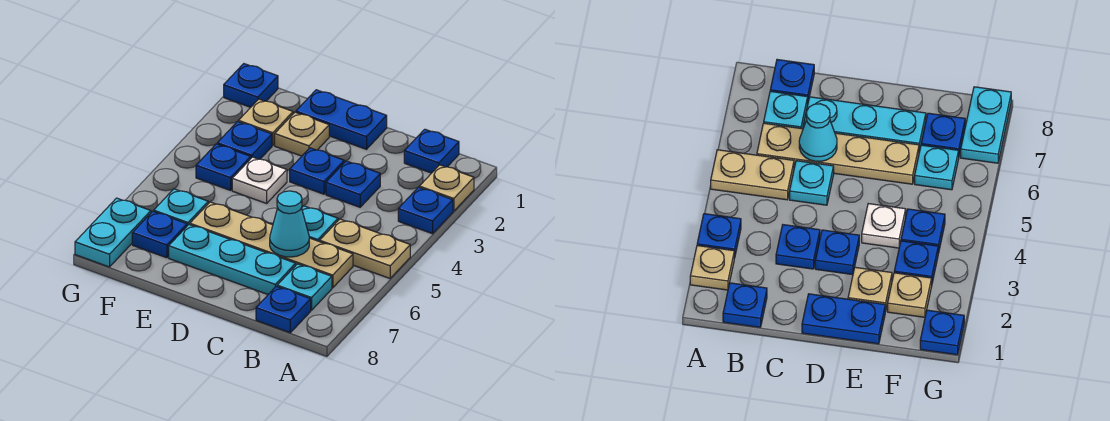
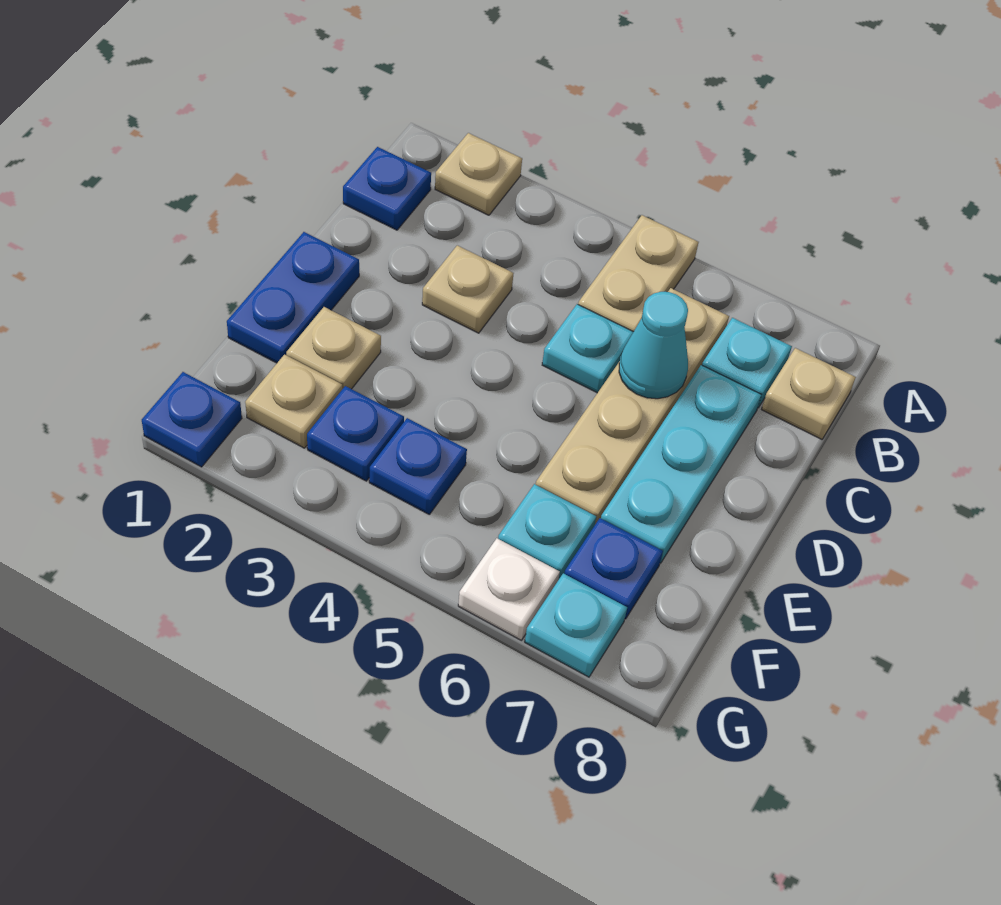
blue plate A3 level 1 -> none
blue plate B8 level 1 -> tan plate B8 level 1
blue plate C3 level 1 -> tan plate C3 level 1
blue plate D3 level 1 -> none
white plate E4 level 1 -> white plate G6 level 1
cyan plate G7:G8 level 1 -> cyan plate G7 level 1

